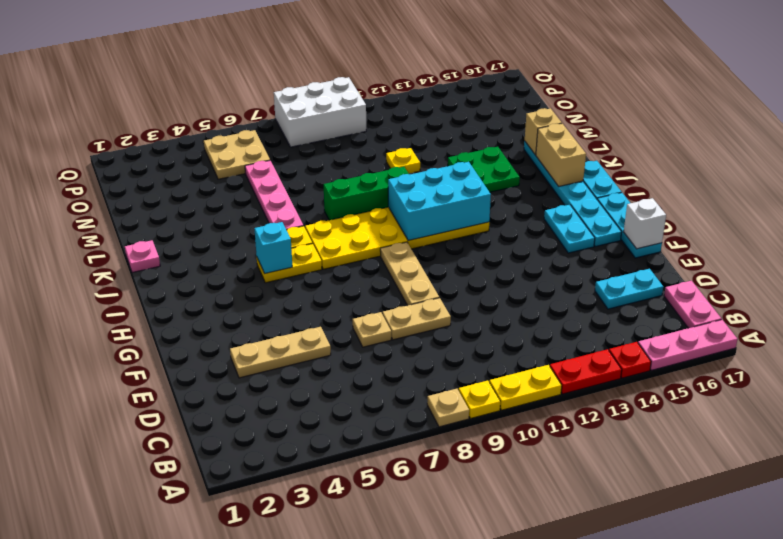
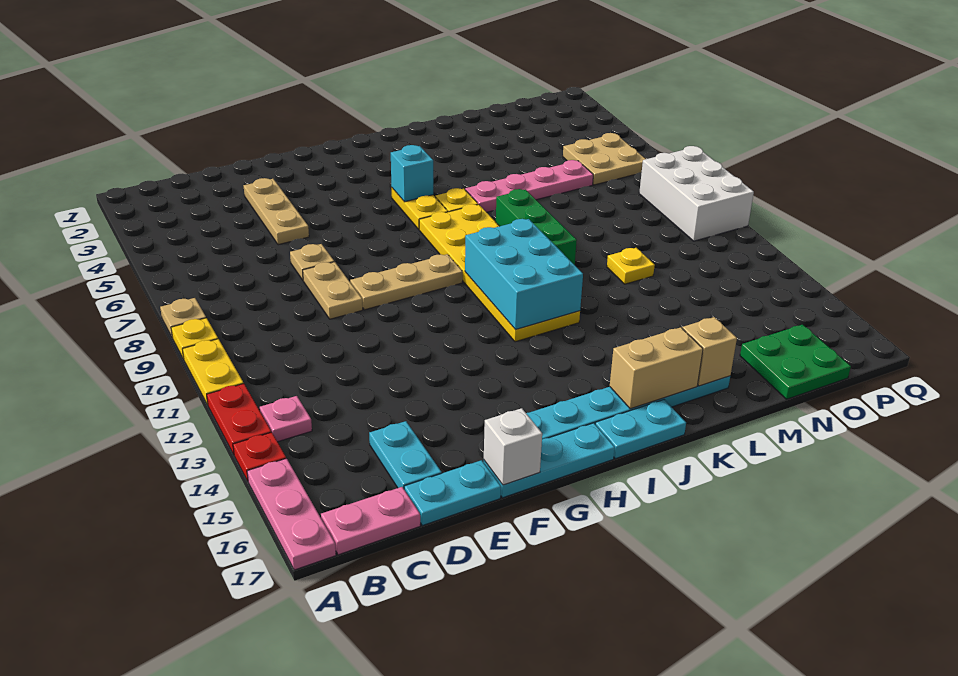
cyan plate G15:H15 level 1 -> cyan plate D17:E17 level 1
pink plate K1 level 1 -> pink plate B13 level 1
green plate K13:L14 level 1 -> green plate N16:O17 level 1

